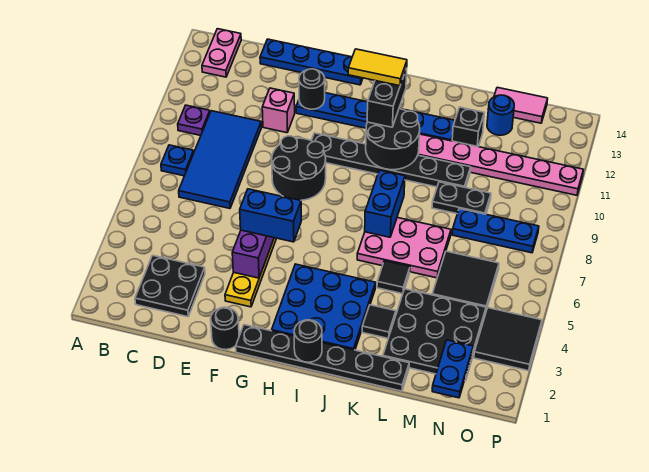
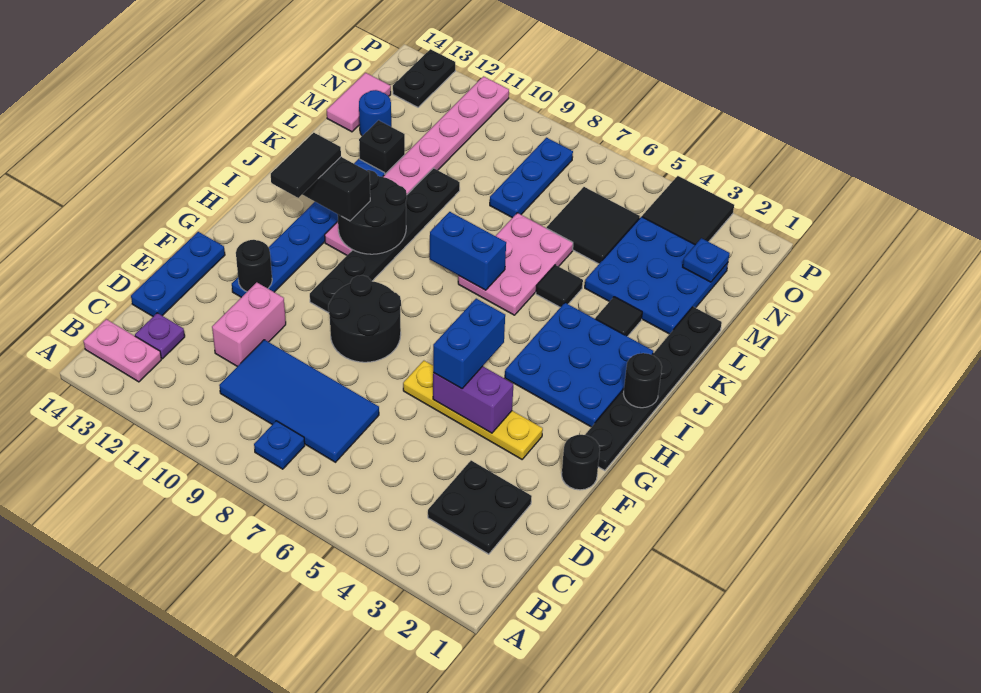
purple plate B10 level 1 -> purple plate C13 level 1
blue plate D14:G14 level 1 -> blue plate D14:F14 level 1
pink brick E11 level 1 -> pink brick D11:E11 level 1
yellow tile H12:I12 level 4 -> black tile H12:I12 level 4
black plate L2:N4 level 1 -> blue plate L2:N4 level 1
black plate L9:M9 level 1 -> black plate O13:P13 level 1
blue plate N1:N2 level 2 -> blue plate N2 level 2

